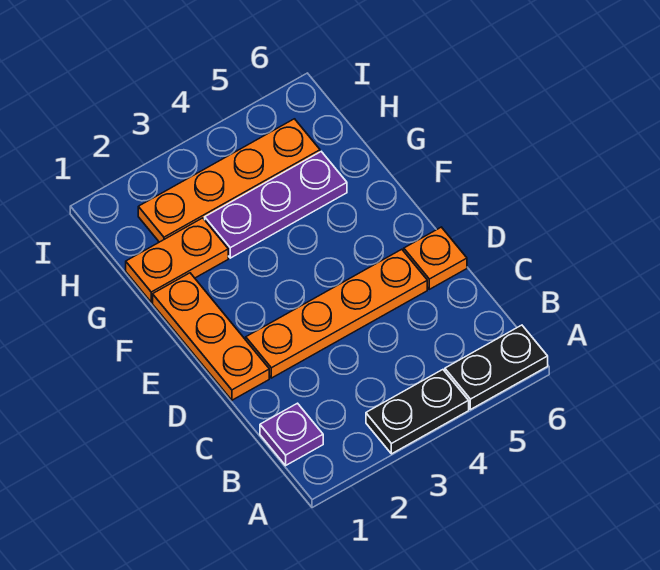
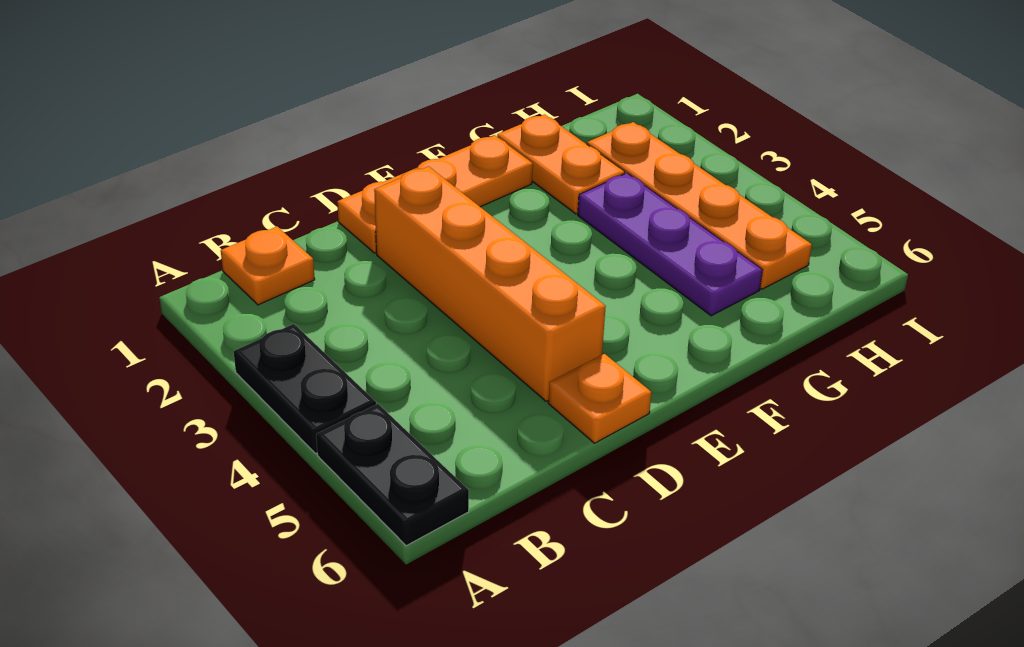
purple plate B1 level 1 -> orange plate B1 level 1
orange plate D2:D5 level 1 -> orange brick D2:D5 level 1

